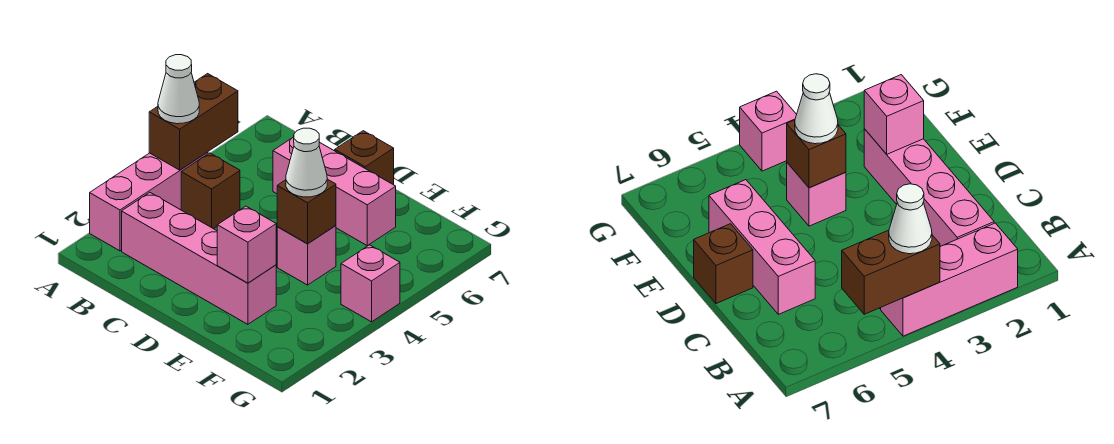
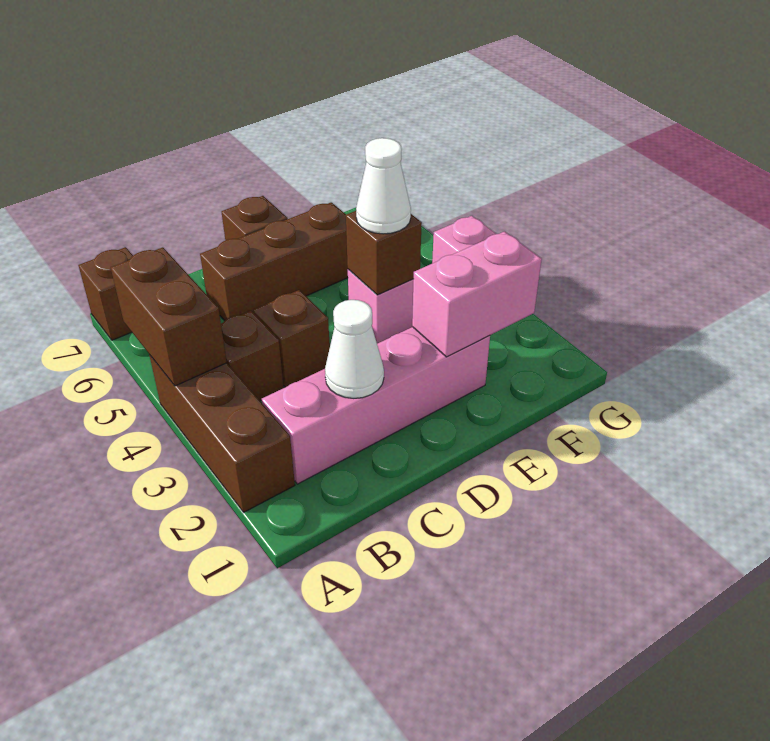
pink brick A2:A4 level 1 -> brown brick A2:A4 level 1
white cone A4 level 3 -> white cone C2 level 2
none -> brown brick A7 level 1
none -> brown brick C4 level 1
pink brick C6:E6 level 1 -> brown brick C6:E6 level 1
pink brick E2 level 2 -> pink brick E2:F2 level 2

